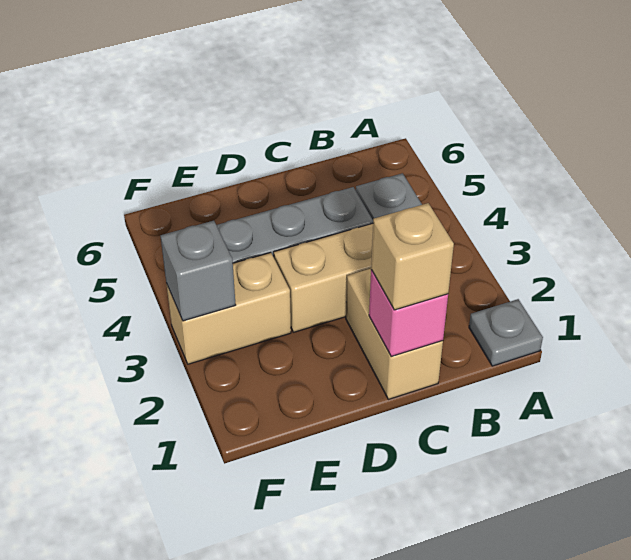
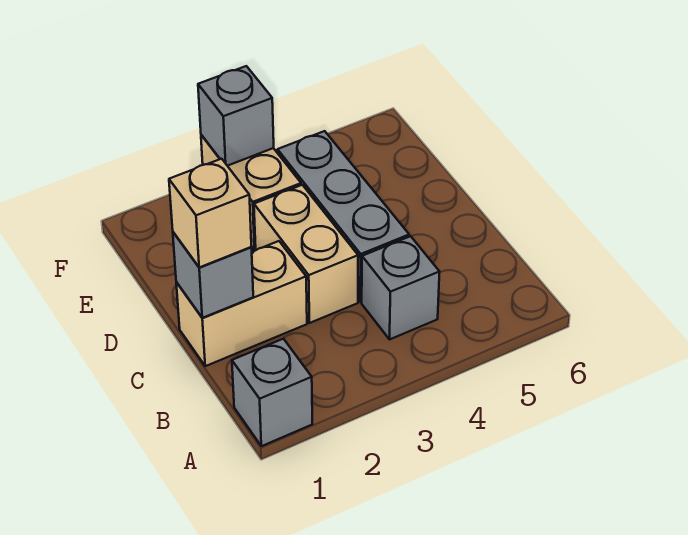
grey plate A1 level 1 -> grey brick A1 level 1
pink brick C1 level 2 -> grey brick C1 level 2

